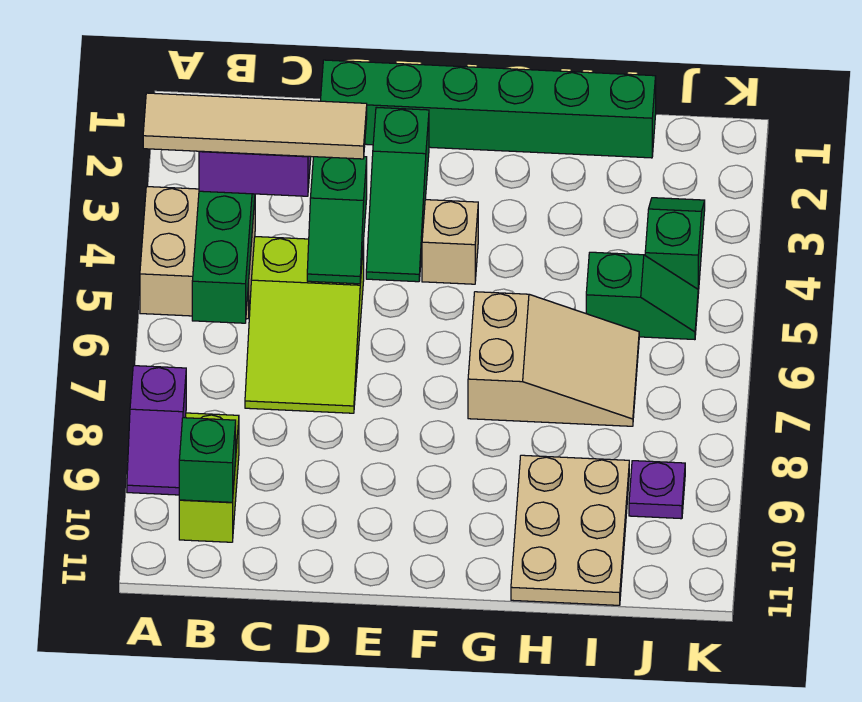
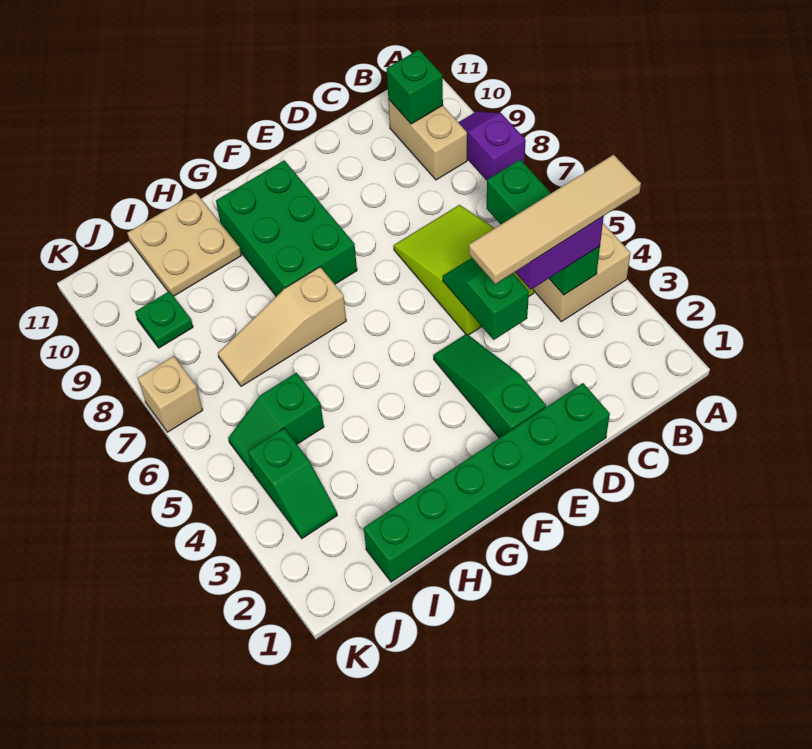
lime brick B9:B10 level 1 -> tan brick B9:B10 level 1
tan brick F4 level 1 -> tan brick K7 level 1
none -> green brick F8:G10 level 1
tan slope G6:I7 level 1 top G -> tan slope G7:I7 level 1 top G
tan plate H9:I11 level 1 -> tan plate H10:I11 level 1
purple plate J9 level 1 -> green plate J9 level 1

